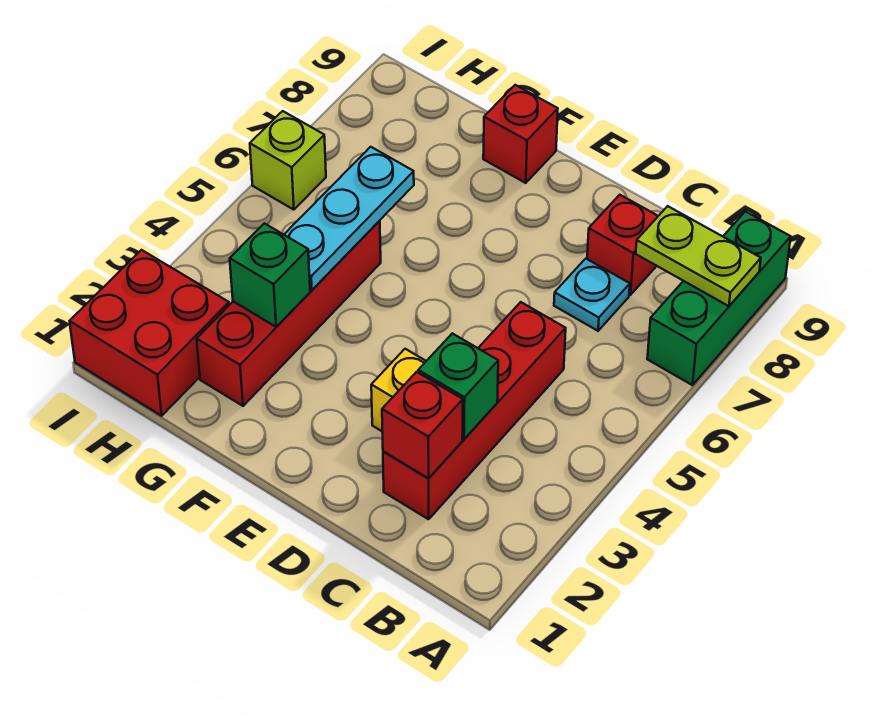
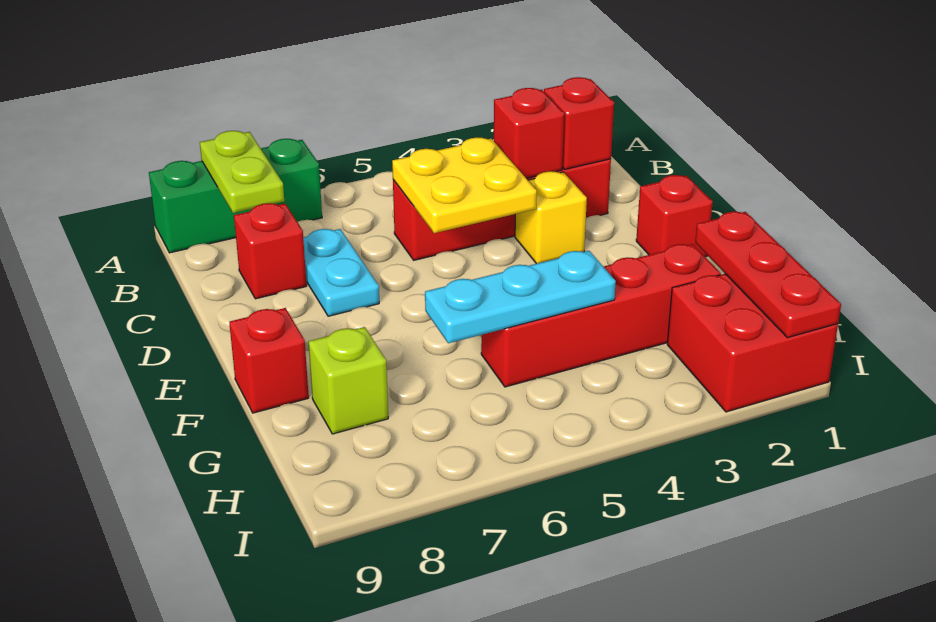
green brick C3 level 2 -> red brick C3 level 2
none -> yellow plate C4:D5 level 2
cyan plate C7 level 1 -> cyan plate C7:D7 level 1
none -> red brick E1 level 1
none -> red plate G1:I1 level 2
green brick G3 level 2 -> none
lime brick I6 level 1 -> lime brick G8 level 1

